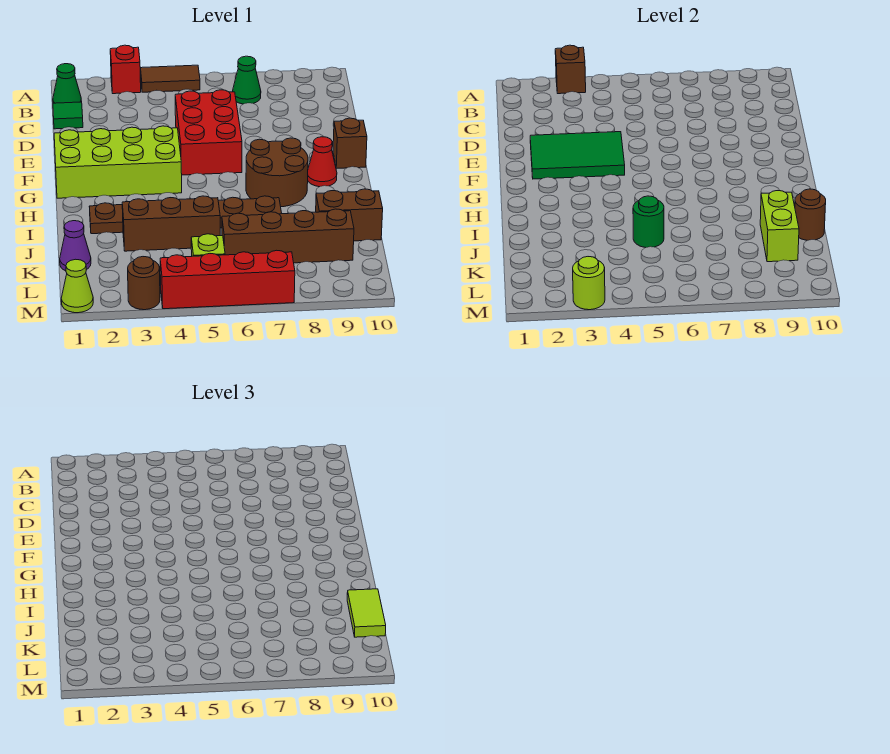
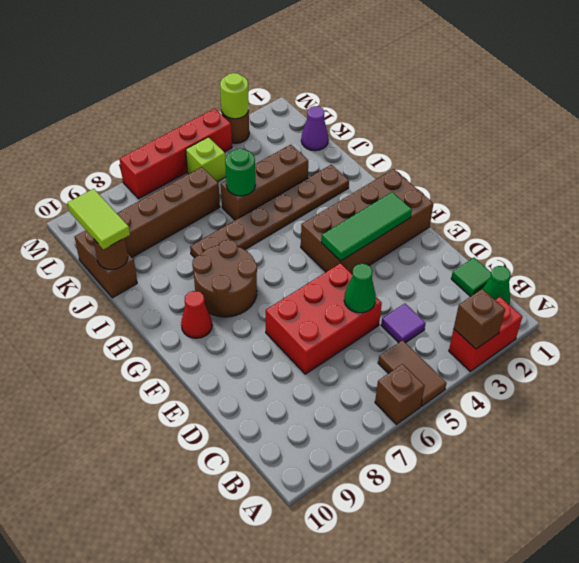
red brick A3 level 1 -> red brick A2:A3 level 1
brown tile A4:A5 level 1 -> brown tile A5:B5 level 1
green cone B7 level 1 -> green cone D5 level 2
none -> purple tile C4 level 1
red brick D5:F6 level 1 -> red brick D5:E7 level 1
green tile E2:F4 level 2 -> green tile F2:F4 level 2
lime brick F1:G4 level 1 -> brown brick F1:G4 level 1
brown brick F10 level 1 -> brown brick A6 level 1
brown brick J9:J10 level 1 -> brown brick J10:K10 level 1
lime brick J9:K9 level 2 -> none
lime cone M1 level 1 -> none

